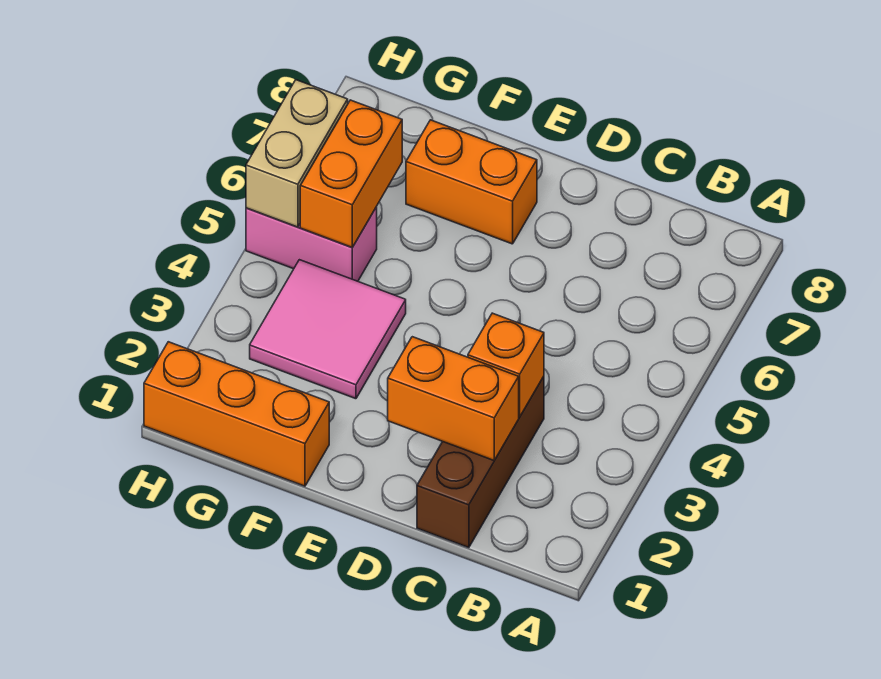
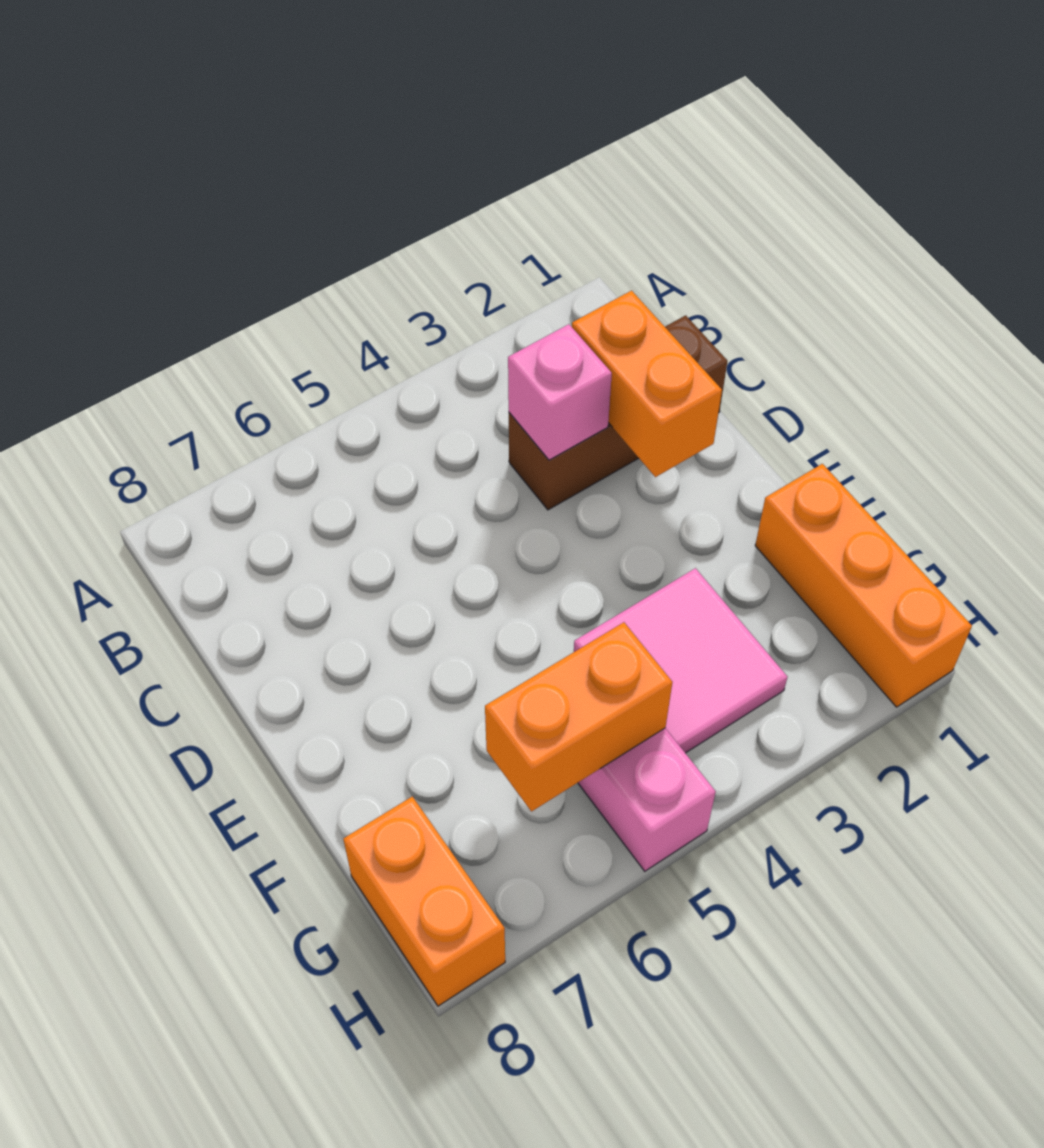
orange brick C3 level 2 -> pink brick C3 level 2
orange brick E7:F7 level 1 -> orange brick G8:H8 level 1
tan brick H5:H6 level 2 -> none

